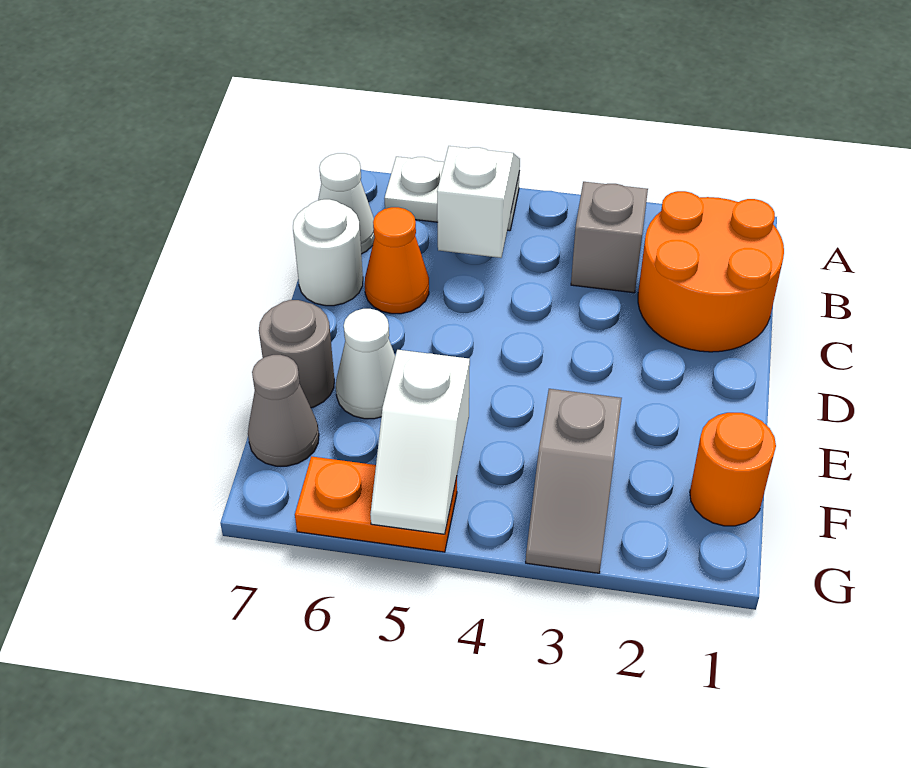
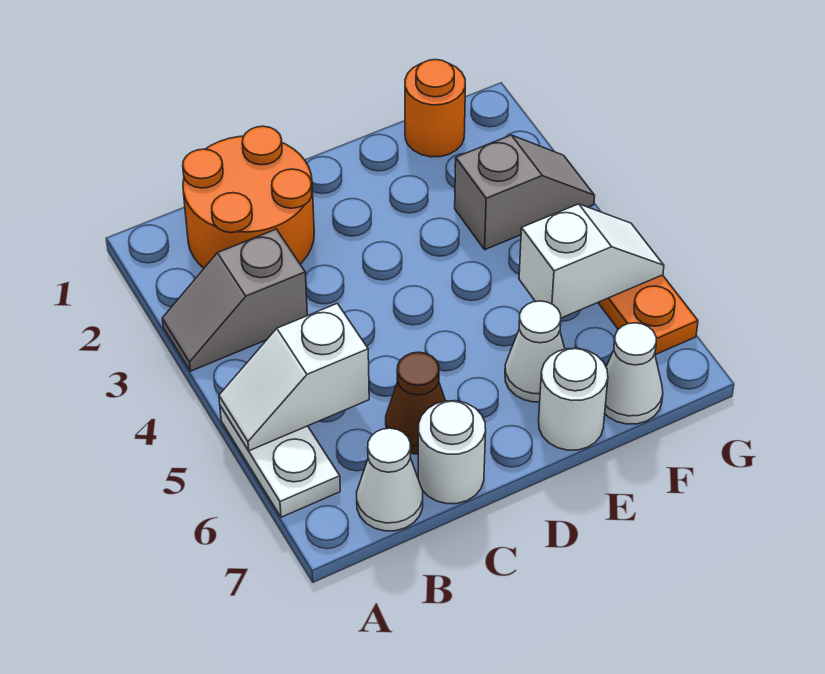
orange cone C6 level 1 -> brown cone C6 level 1
grey round brick E7 level 1 -> white round brick E7 level 1
grey cone F7 level 1 -> white cone F7 level 1

